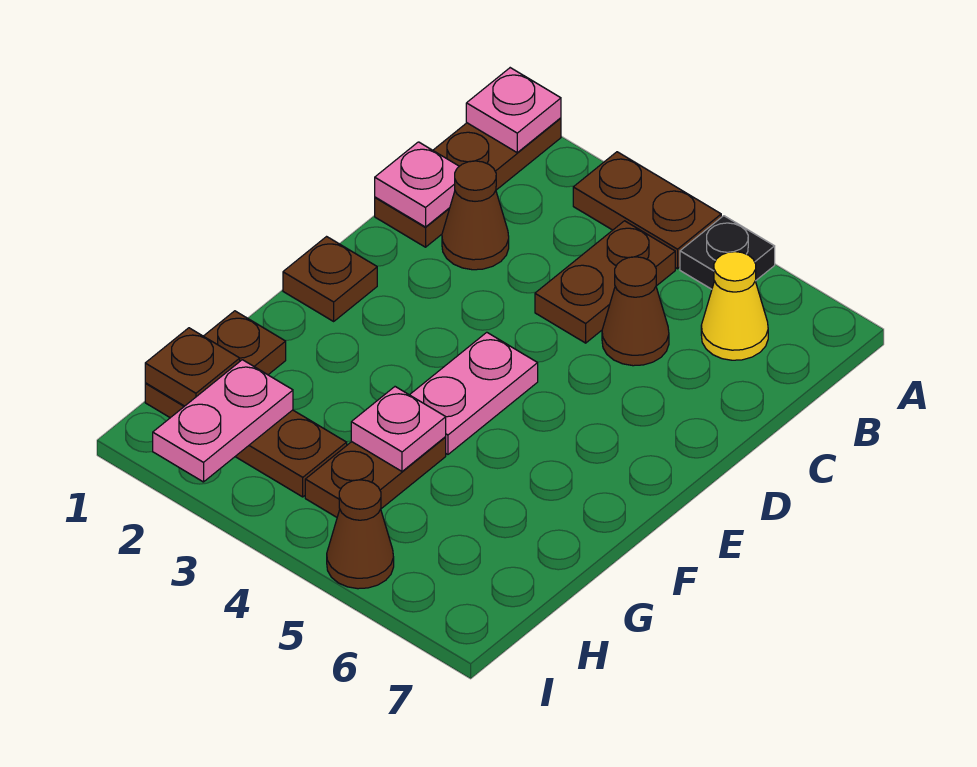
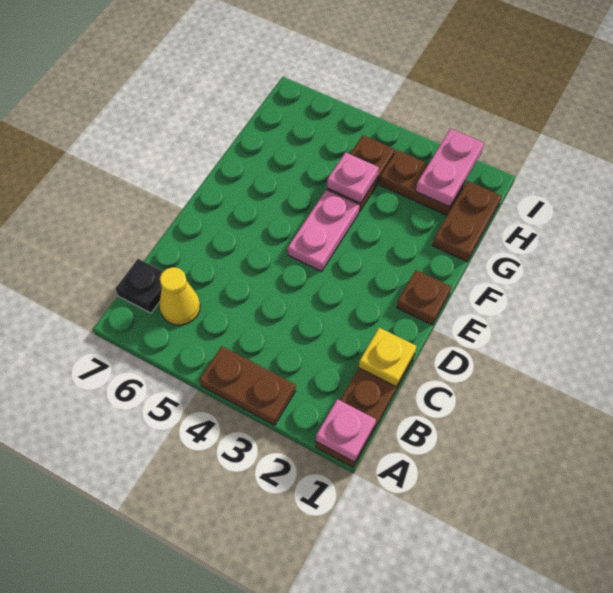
black plate A5 level 1 -> black plate B7 level 1
brown plate B4:C4 level 1 -> none
pink plate C1 level 2 -> yellow plate C1 level 2
brown cone C2 level 1 -> none
brown cone C5 level 1 -> none
brown plate H1 level 2 -> none
brown cone I5 level 1 -> none

